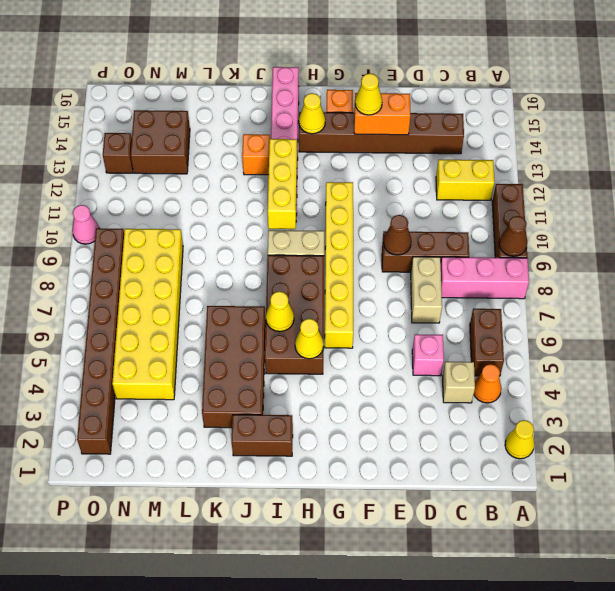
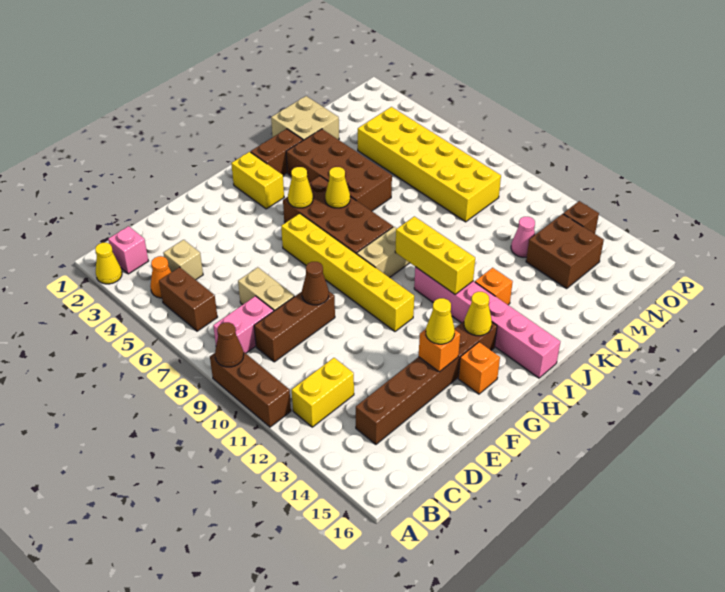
pink brick A8:C8 level 1 -> pink brick B8:C8 level 1
pink brick D5 level 1 -> pink brick B2 level 1
orange brick E14:F14 level 2 -> orange brick F14 level 2
none -> yellow brick H2:H3 level 1
none -> tan brick K1:L2 level 1
brown brick O2:O9 level 1 -> none
pink cone P10 level 1 -> pink cone M12 level 1

